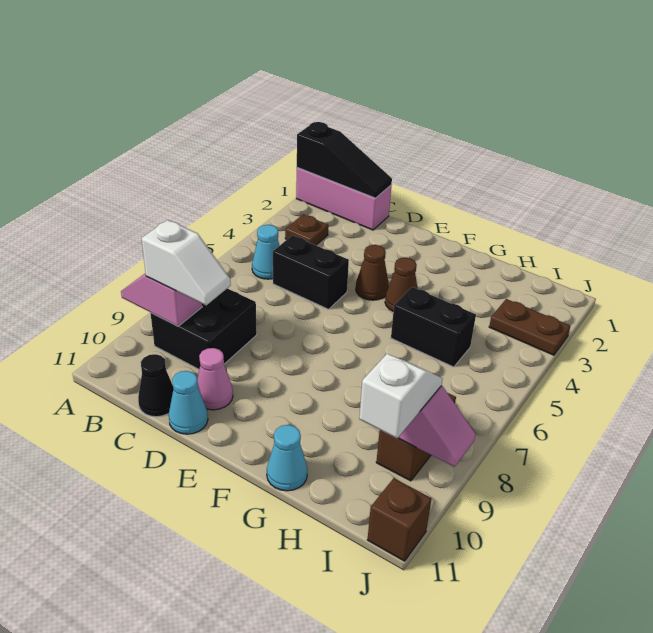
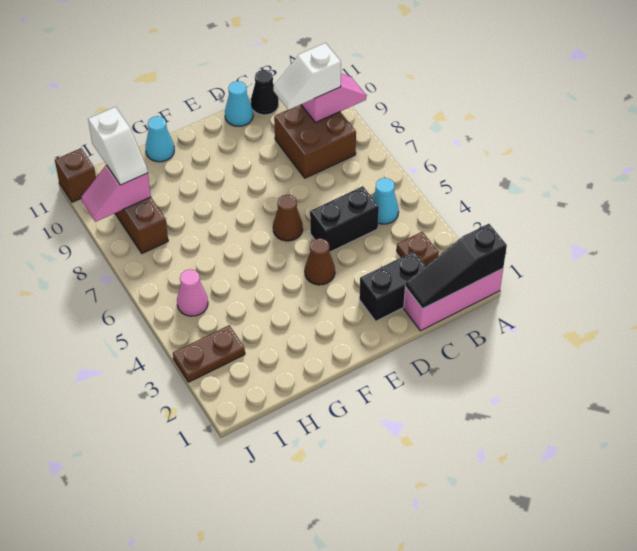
black brick B8:C9 level 1 -> brown brick B8:C9 level 1
pink cone D10 level 1 -> pink cone I5 level 1
brown cone F4 level 1 -> brown cone E6 level 1
black brick G5:H5 level 1 -> black brick C2:D2 level 1

